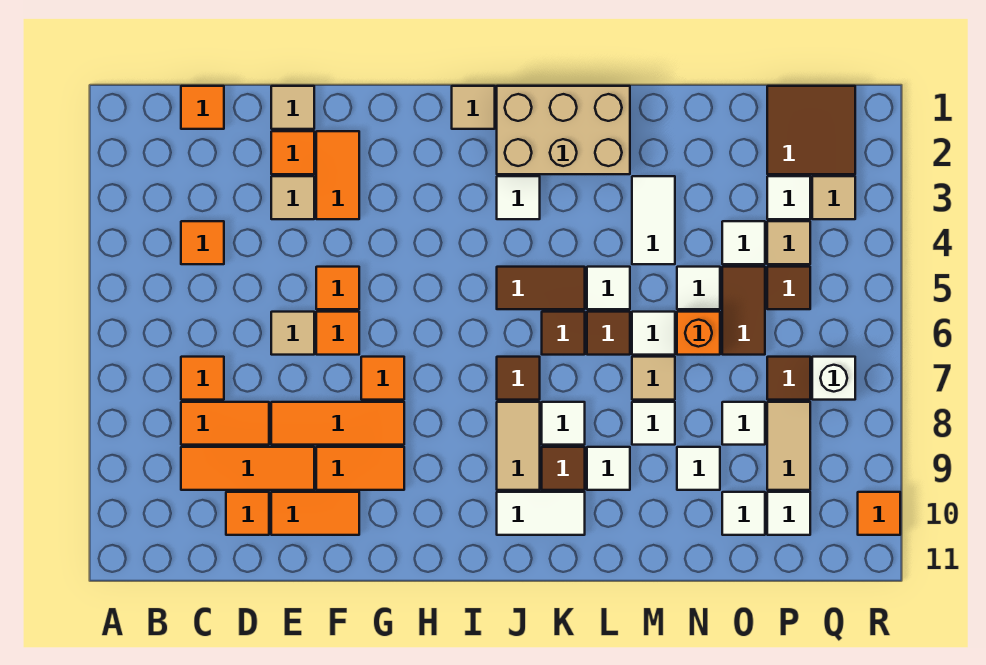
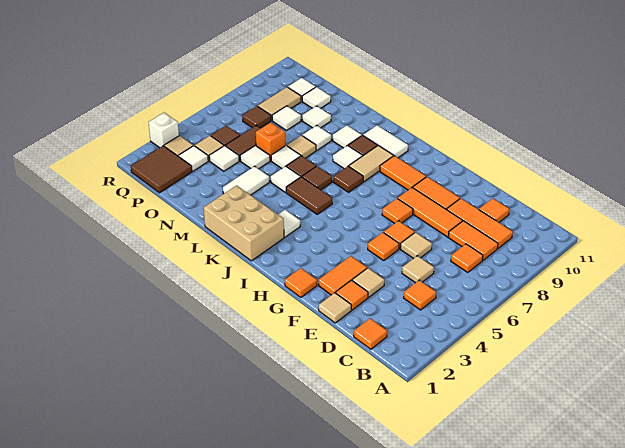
orange tile E10:F10 level 1 -> orange tile H9:I9 level 1
tan tile I1 level 1 -> tan tile D5 level 1
white brick Q7 level 1 -> white brick R3 level 1
orange tile R10 level 1 -> orange tile G1 level 1

